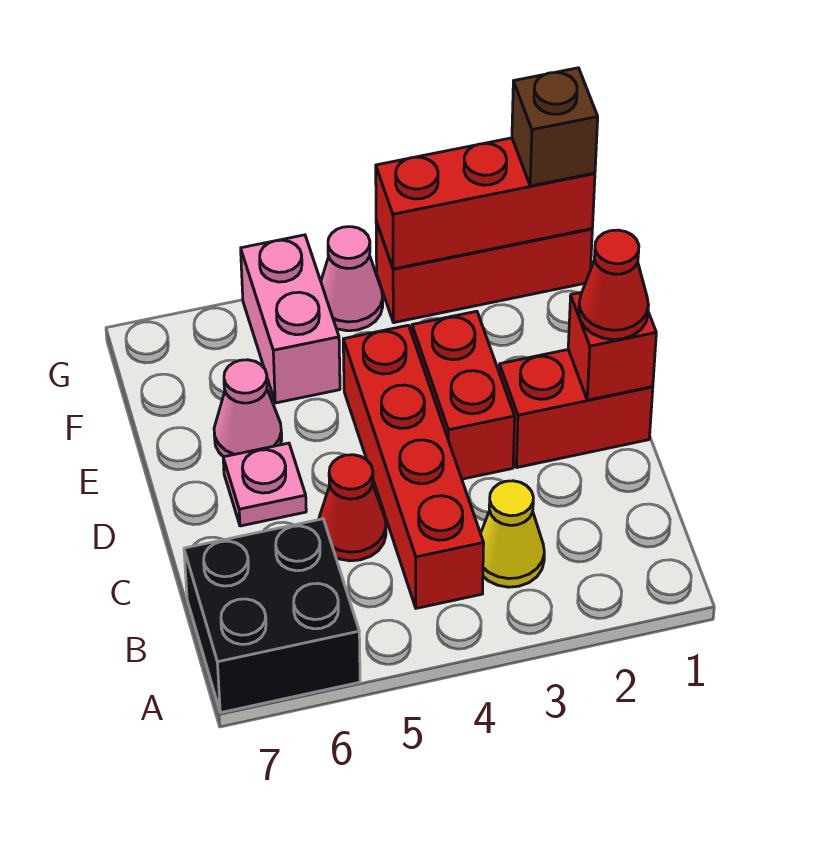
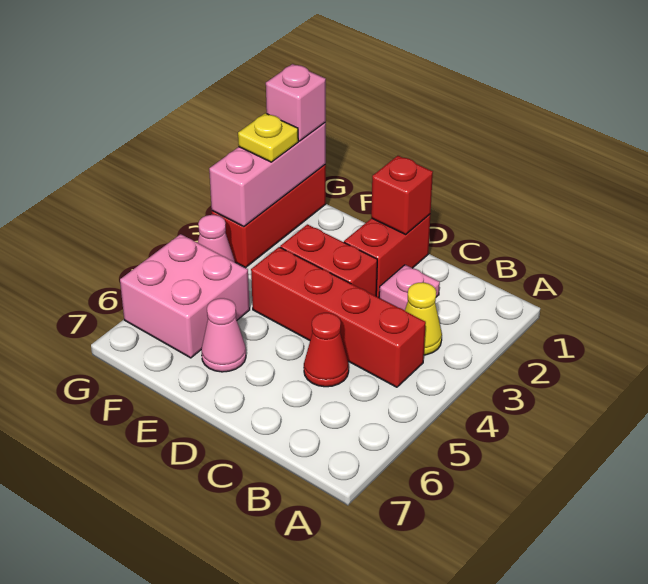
black brick A6:B7 level 1 -> none
red cone D1 level 3 -> none
pink plate D6 level 1 -> pink plate C2 level 1
pink brick F5:G5 level 1 -> pink brick F5:G6 level 1
red brick G1:G3 level 2 -> pink brick G1:G3 level 2
brown brick G1 level 3 -> pink brick G1 level 3
none -> yellow plate G2 level 3

